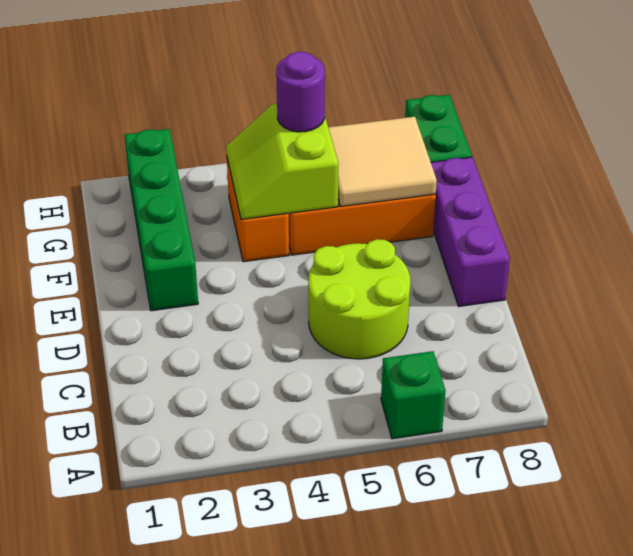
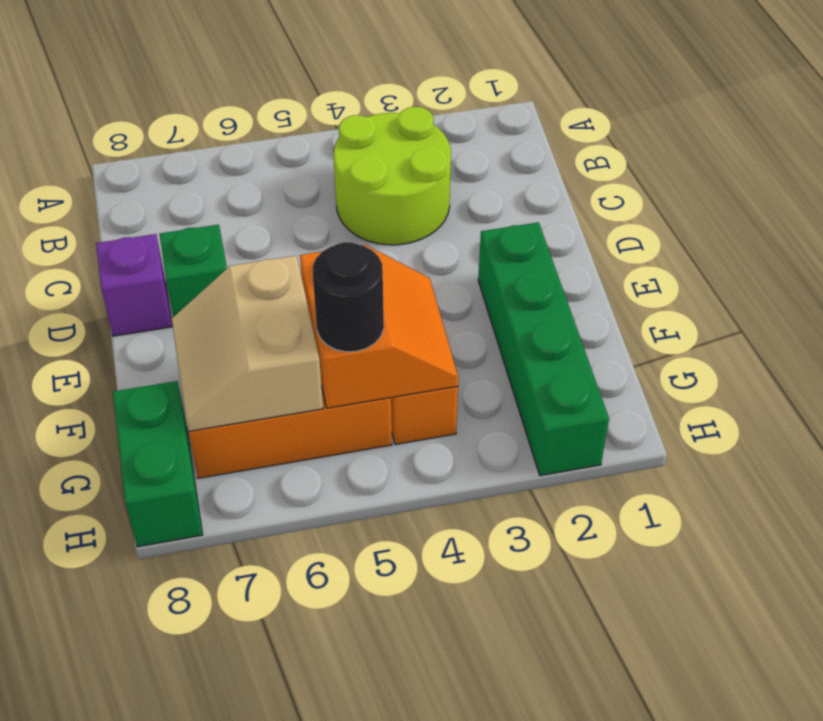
green brick A6 level 1 -> green brick D7 level 1
lime round brick C5:D6 level 1 -> lime round brick B3:C4 level 1
purple brick D8:F8 level 1 -> purple brick D8 level 1
lime slope F4:G5 level 2 top 5 -> orange slope F4:G5 level 2 top 5
tan tile F6:G7 level 2 -> tan slope F6:G7 level 2 top 6
purple round brick G5 level 3 -> black round brick G5 level 3

